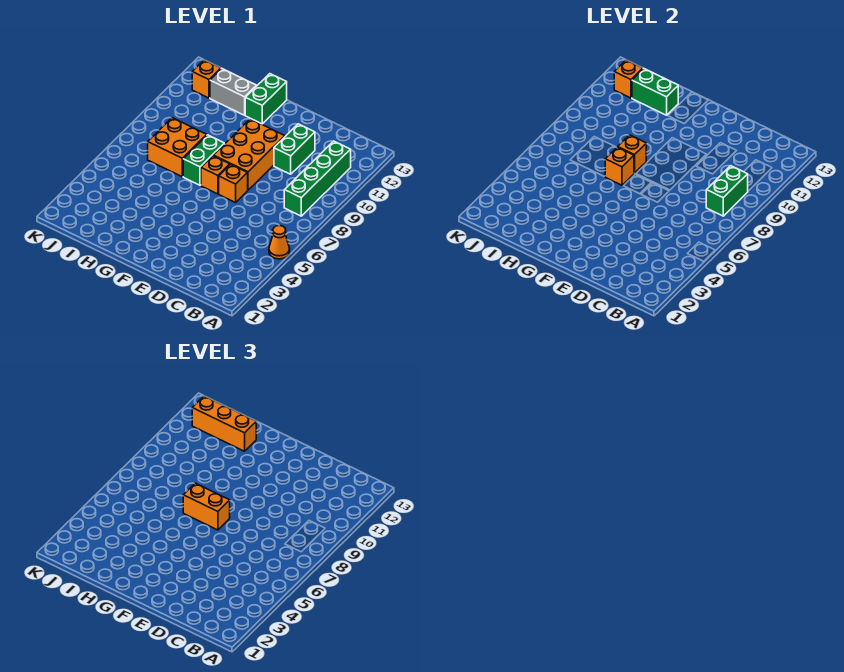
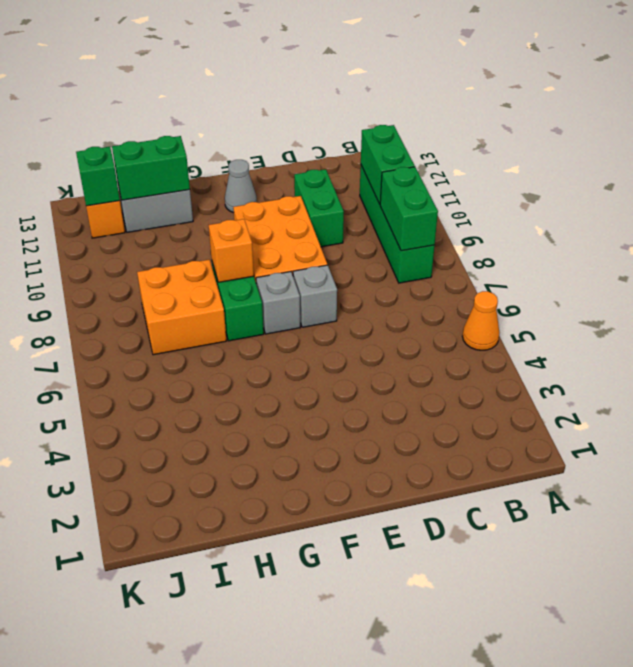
orange brick E7 level 1 -> grey brick E7 level 1
orange brick F7 level 1 -> grey brick F7 level 1
orange brick F7:G7 level 3 -> none
none -> grey cone F12 level 1
orange brick G7 level 2 -> none
green brick G12:G13 level 1 -> green brick B10:B11 level 2
orange brick H12:J12 level 3 -> none
orange brick J12 level 2 -> green brick J12 level 2

